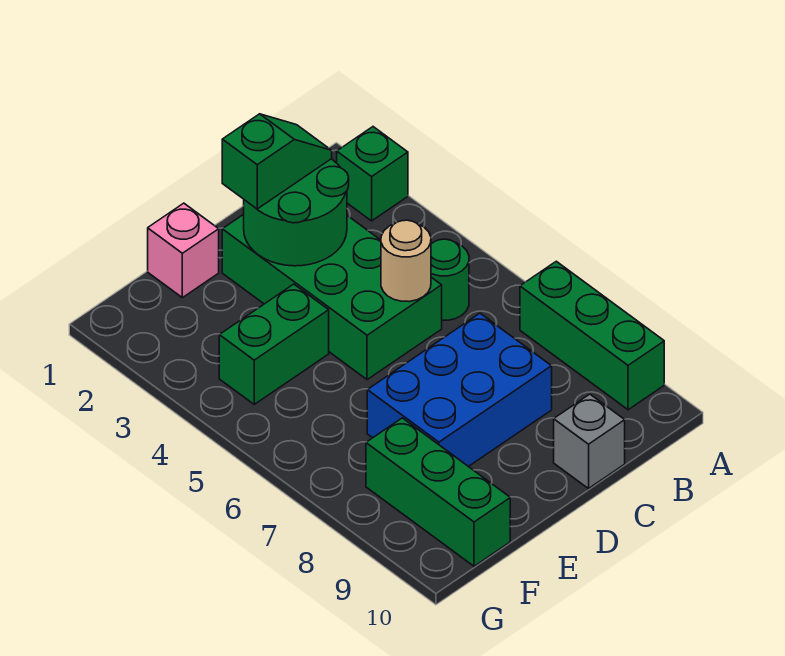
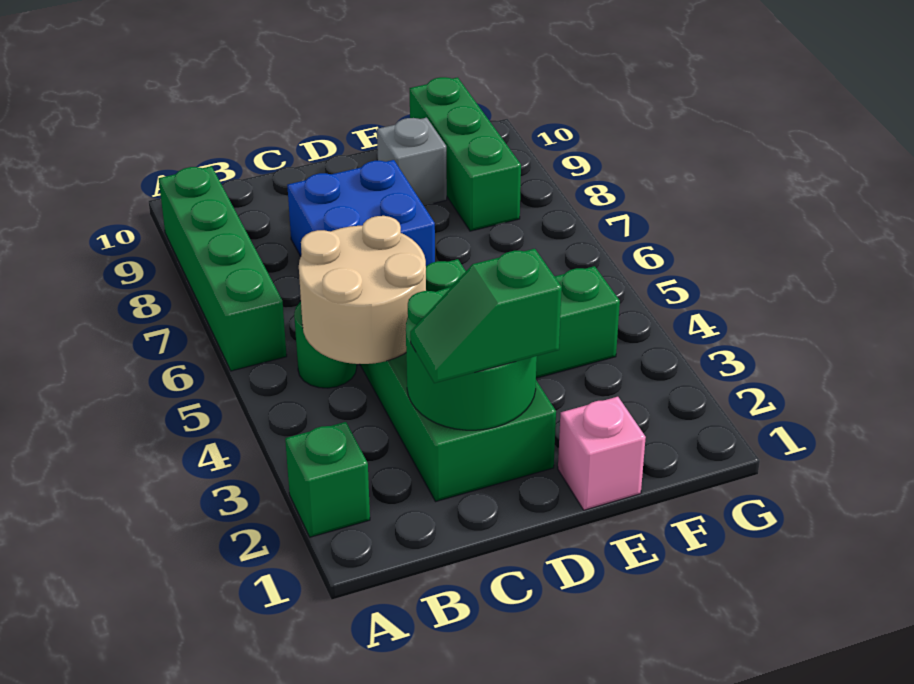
green brick A7:A9 level 1 -> green brick A6:A9 level 1
tan round brick C5 level 2 -> tan round brick B4:C5 level 2
blue brick C7:E8 level 1 -> blue brick C7:D8 level 1
grey brick C10 level 1 -> grey brick E9 level 1

